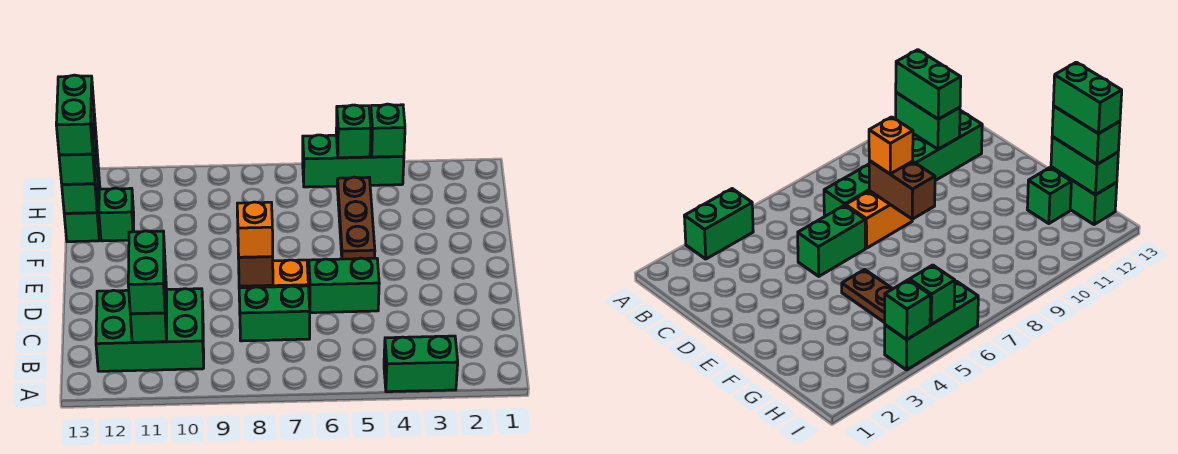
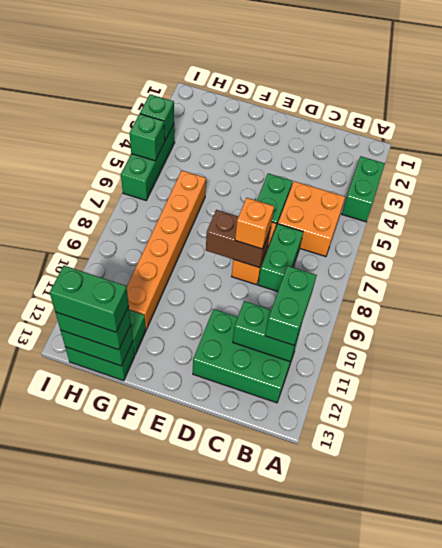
none -> orange brick B5:C6 level 1
green brick B10:C12 level 1 -> green brick B11:D12 level 1
green brick B11:C11 level 3 -> green brick B10:B11 level 3
brown plate F5:H5 level 1 -> none
none -> orange brick G6:G11 level 1

